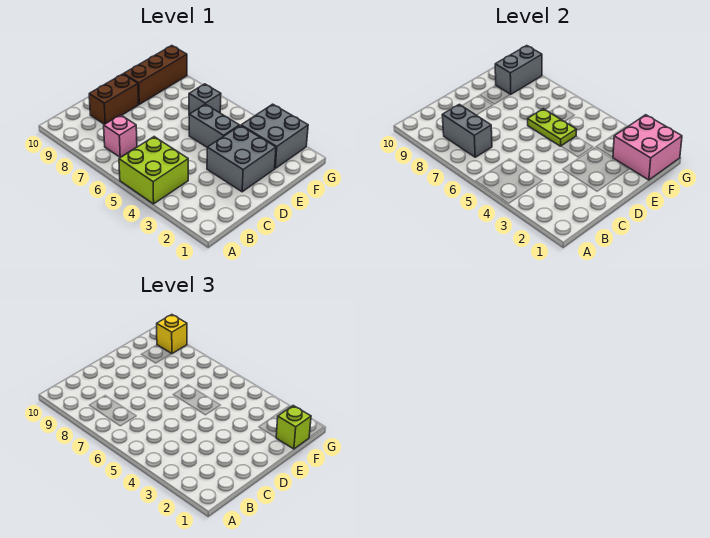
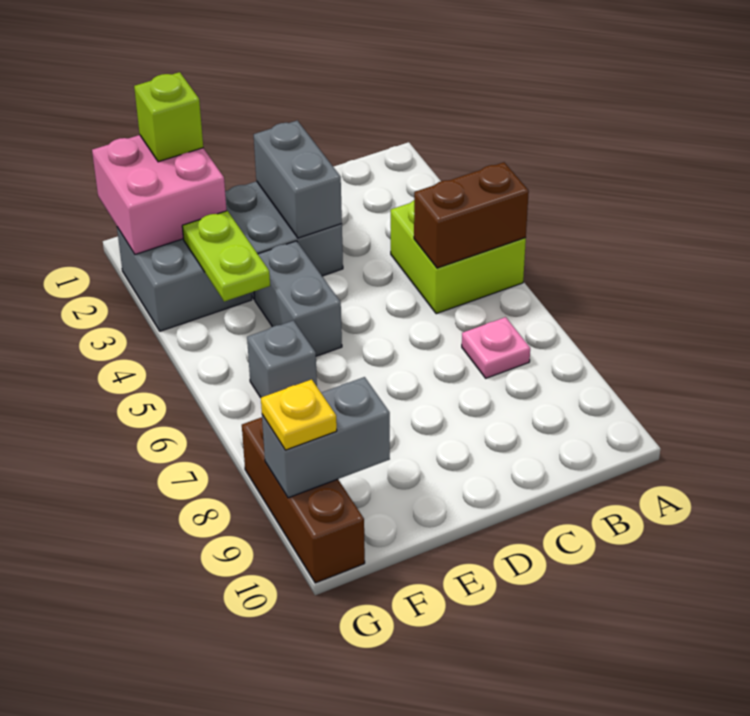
pink brick B7 level 1 -> pink plate B7 level 1
grey brick B7:B8 level 2 -> grey brick D2:D3 level 2
brown brick C9:D9 level 1 -> brown brick A5:B5 level 2
lime plate E5:E6 level 2 -> lime plate F3:F4 level 2
brown brick E9:G9 level 1 -> brown brick G8:G10 level 1
yellow brick G9 level 3 -> yellow plate G9 level 3

